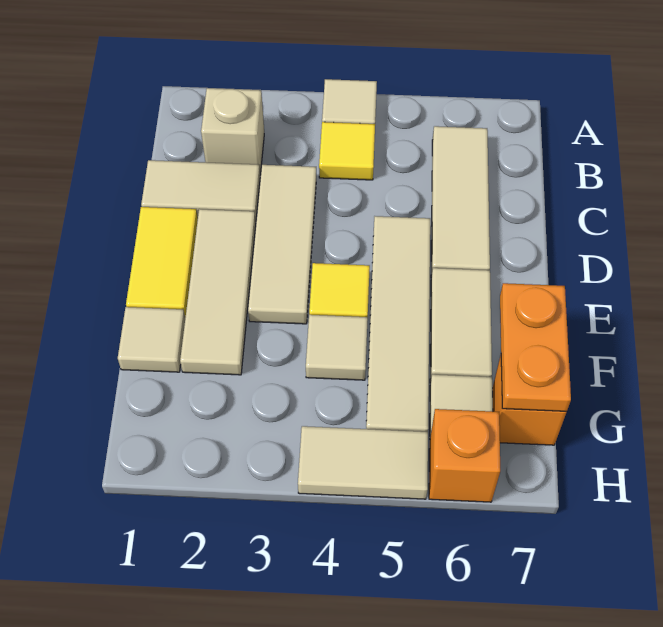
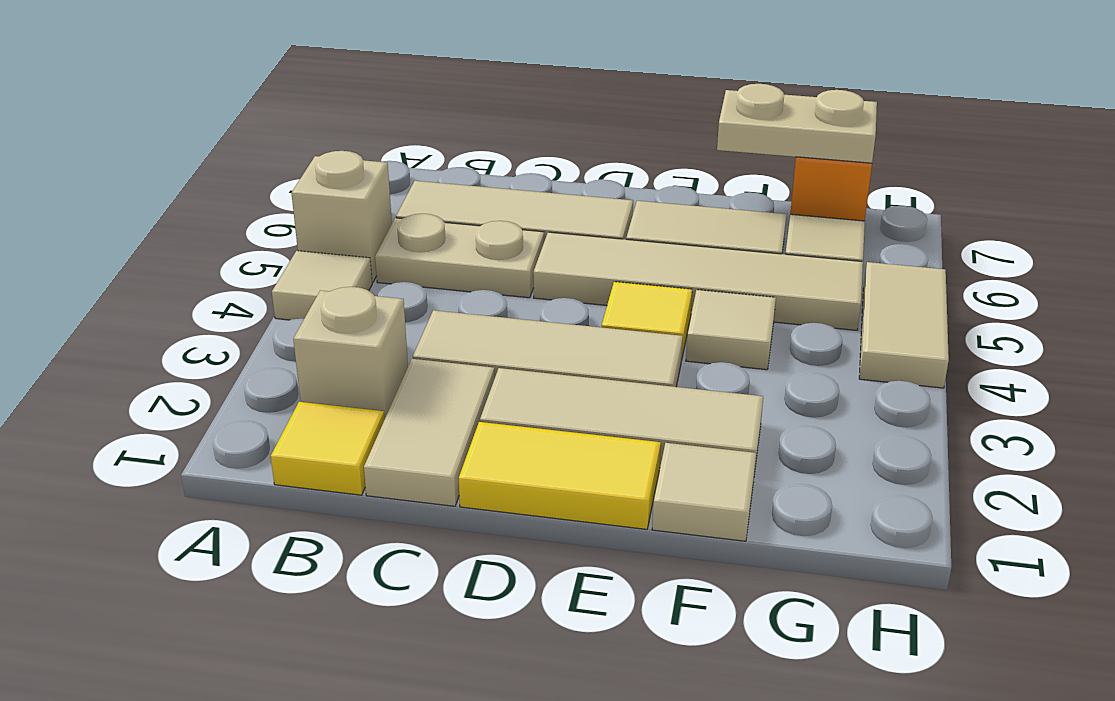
none -> tan brick A5 level 1
yellow tile B4 level 1 -> yellow tile B1 level 1
none -> tan plate B5:C5 level 1
orange plate F7:G7 level 2 -> tan plate F7:G7 level 2
orange brick H6 level 1 -> none

